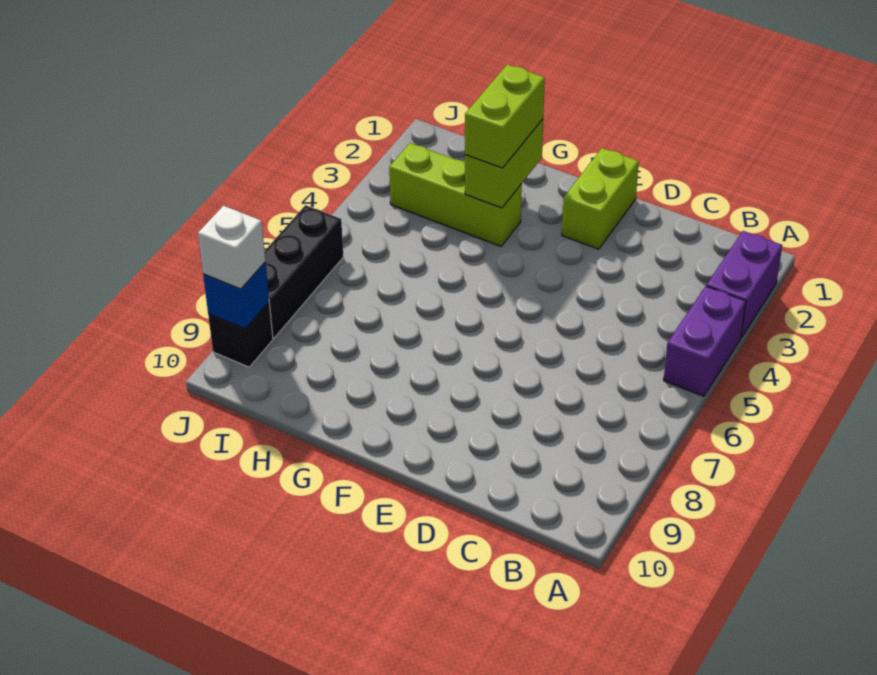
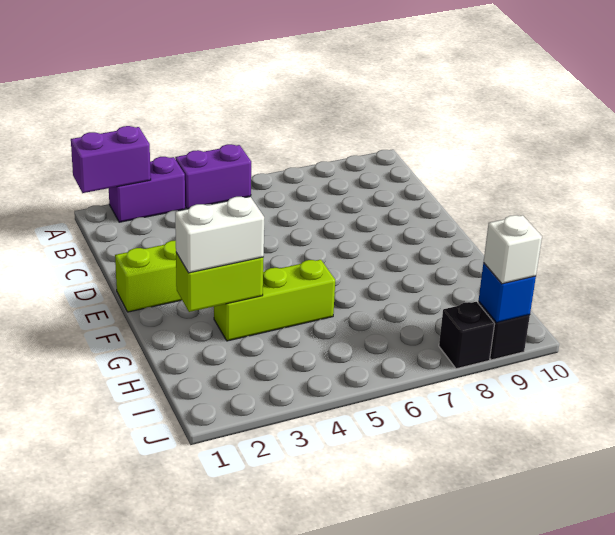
none -> purple brick A1:A2 level 2
lime brick G2:G3 level 3 -> white brick G2:G3 level 3
lime brick G3:I3 level 1 -> lime brick G3:G5 level 1
black brick J6:J8 level 1 -> black brick J8 level 1

